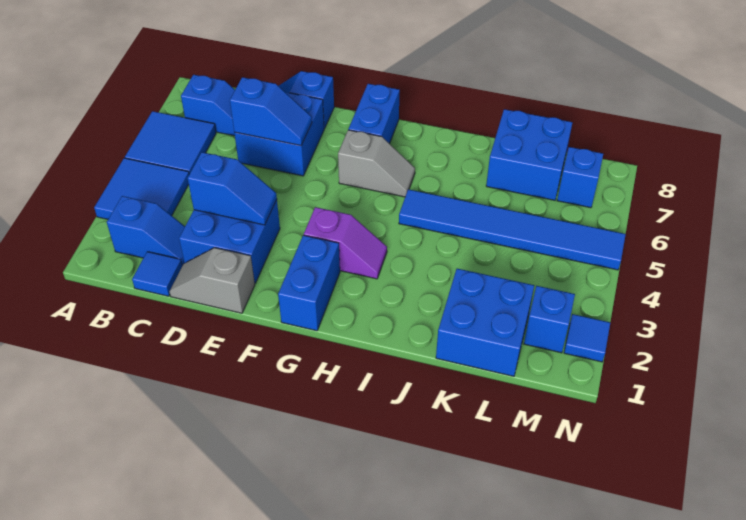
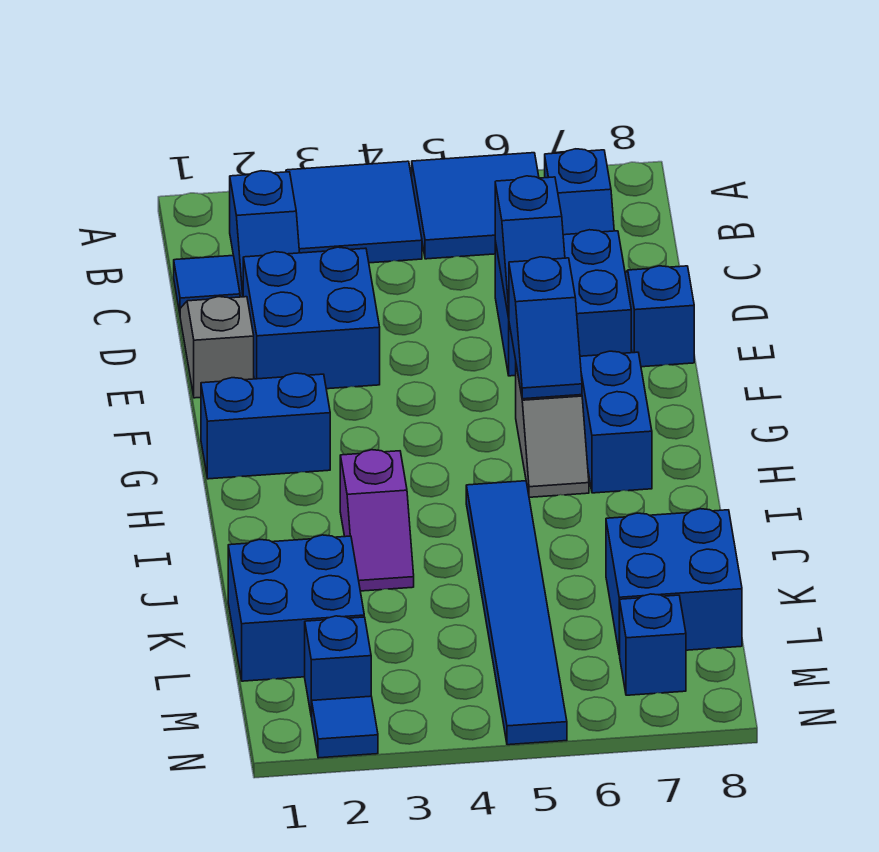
blue slope D3:E3 level 2 top D -> blue slope F6:G6 level 2 top F
purple slope G3:H3 level 1 top G -> purple slope I3:J3 level 1 top I
blue brick G7:G8 level 1 -> blue brick G7:H7 level 1

